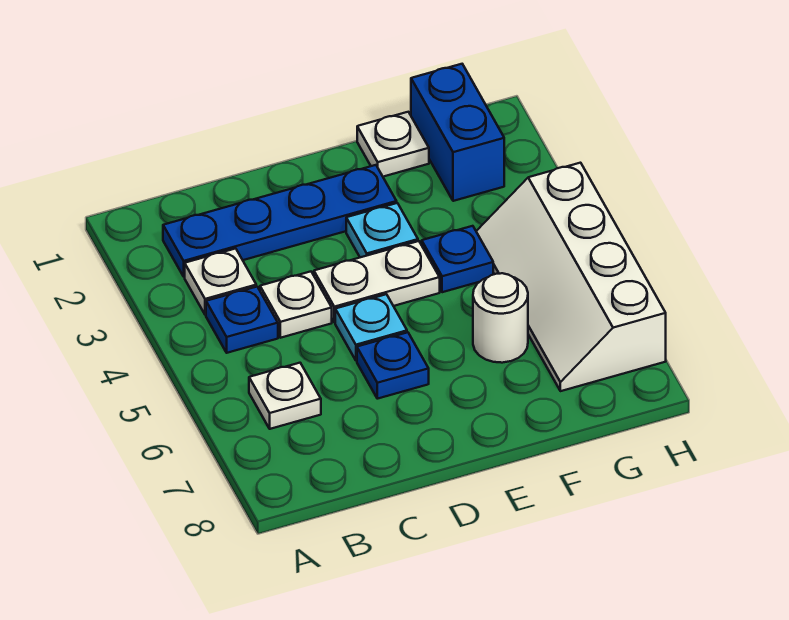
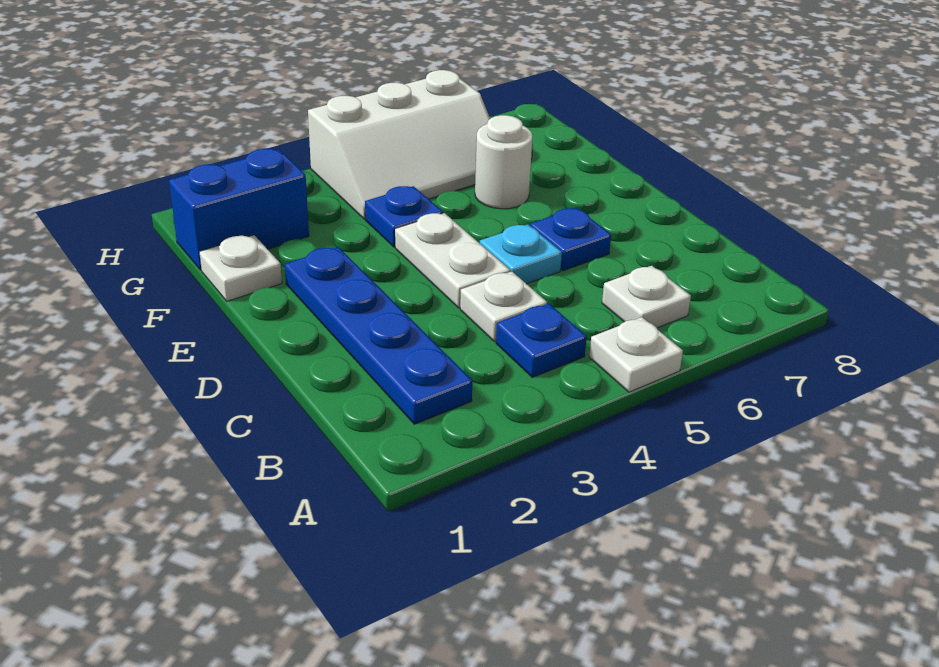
white plate B3 level 1 -> white plate A5 level 1
cyan plate E3 level 1 -> none
white slope G4:H7 level 1 top H -> white slope G4:H6 level 1 top H

